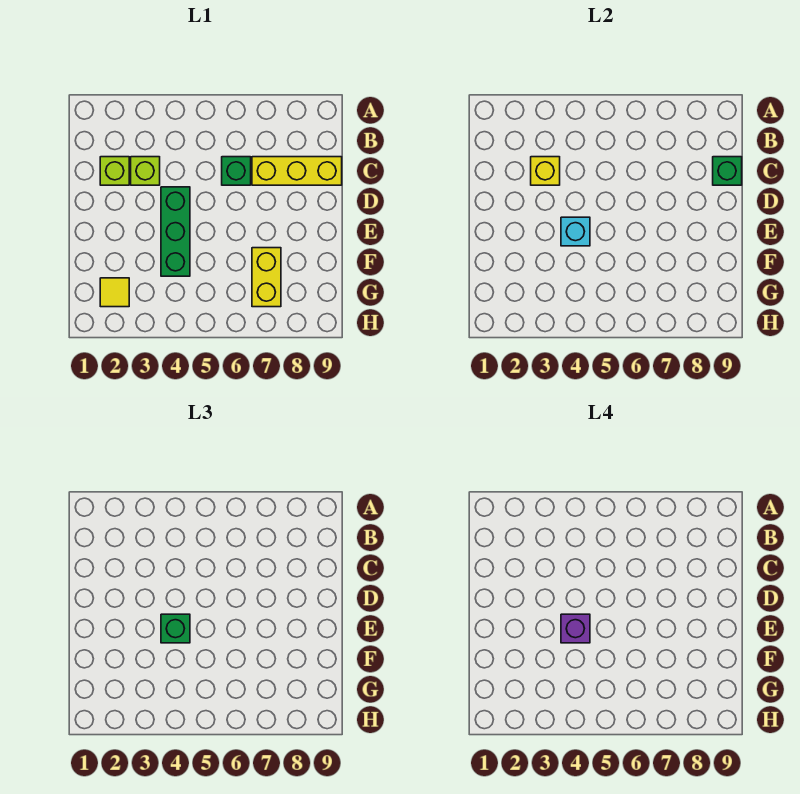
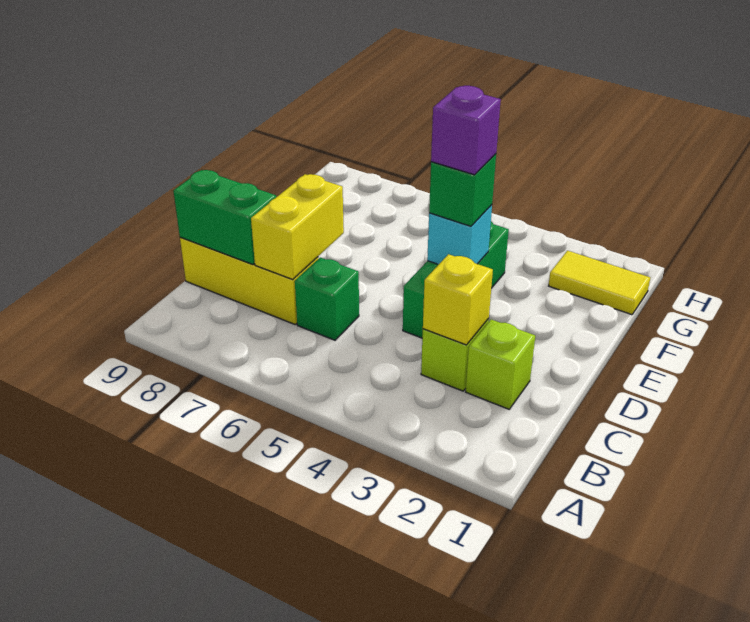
green brick C9 level 2 -> green brick C8:C9 level 2
yellow brick F7:G7 level 1 -> yellow brick C7:D7 level 2
yellow tile G2 level 1 -> yellow tile G1:G2 level 1

